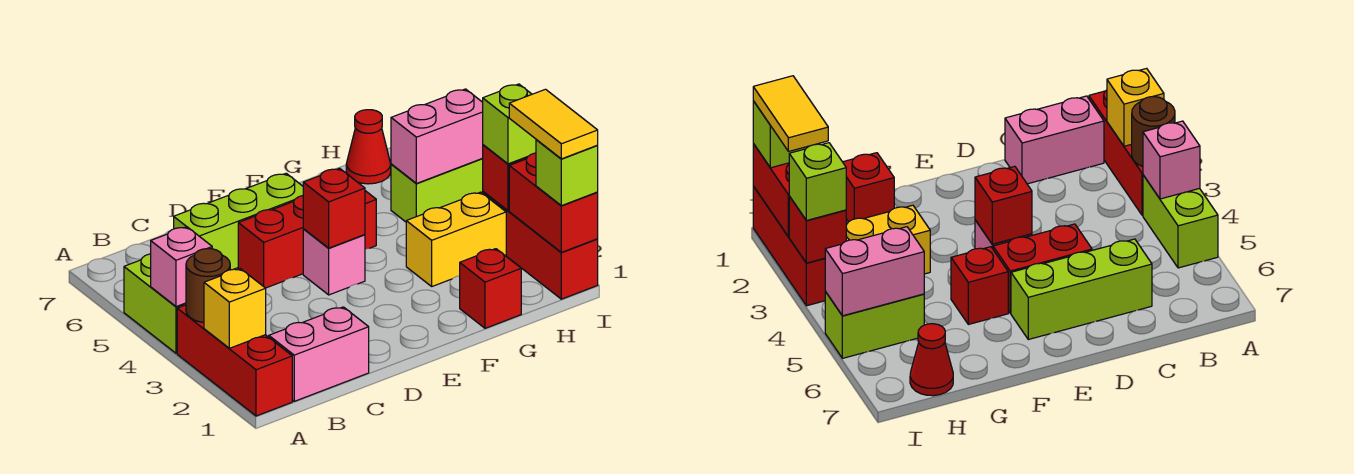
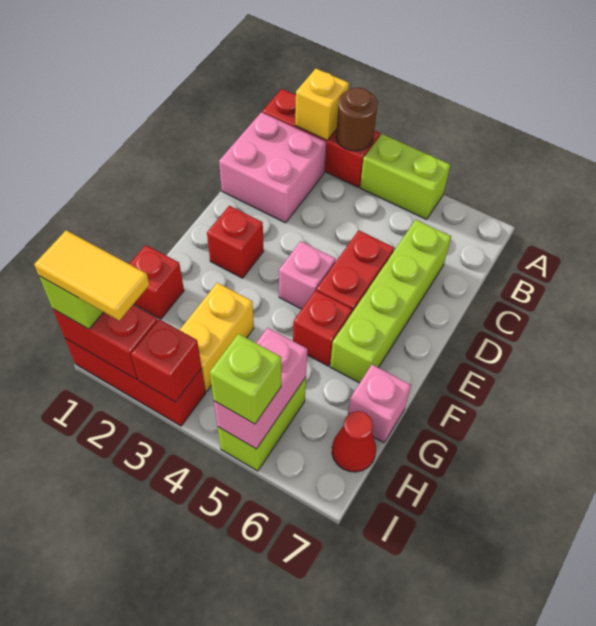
pink brick A4 level 2 -> pink brick G7 level 1
pink brick B1:C1 level 1 -> pink brick B1:C2 level 1
lime brick C6:E6 level 1 -> lime brick C6:F6 level 1
red brick E4 level 2 -> red brick E2 level 1
lime brick I3 level 3 -> lime brick I5 level 3

